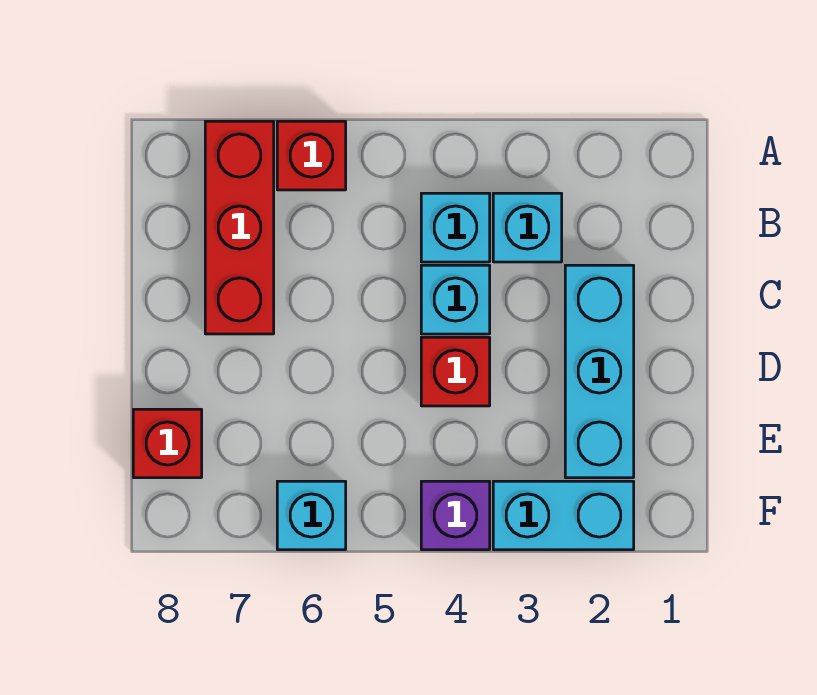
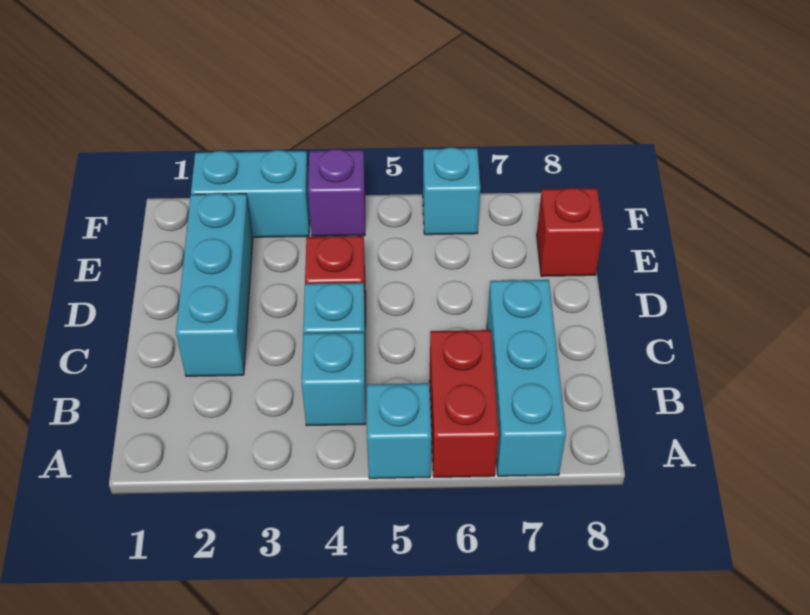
red brick A6 level 1 -> red brick A6:B6 level 1
red brick A7:C7 level 1 -> cyan brick A7:C7 level 1
cyan brick B3 level 1 -> cyan brick A5 level 1

